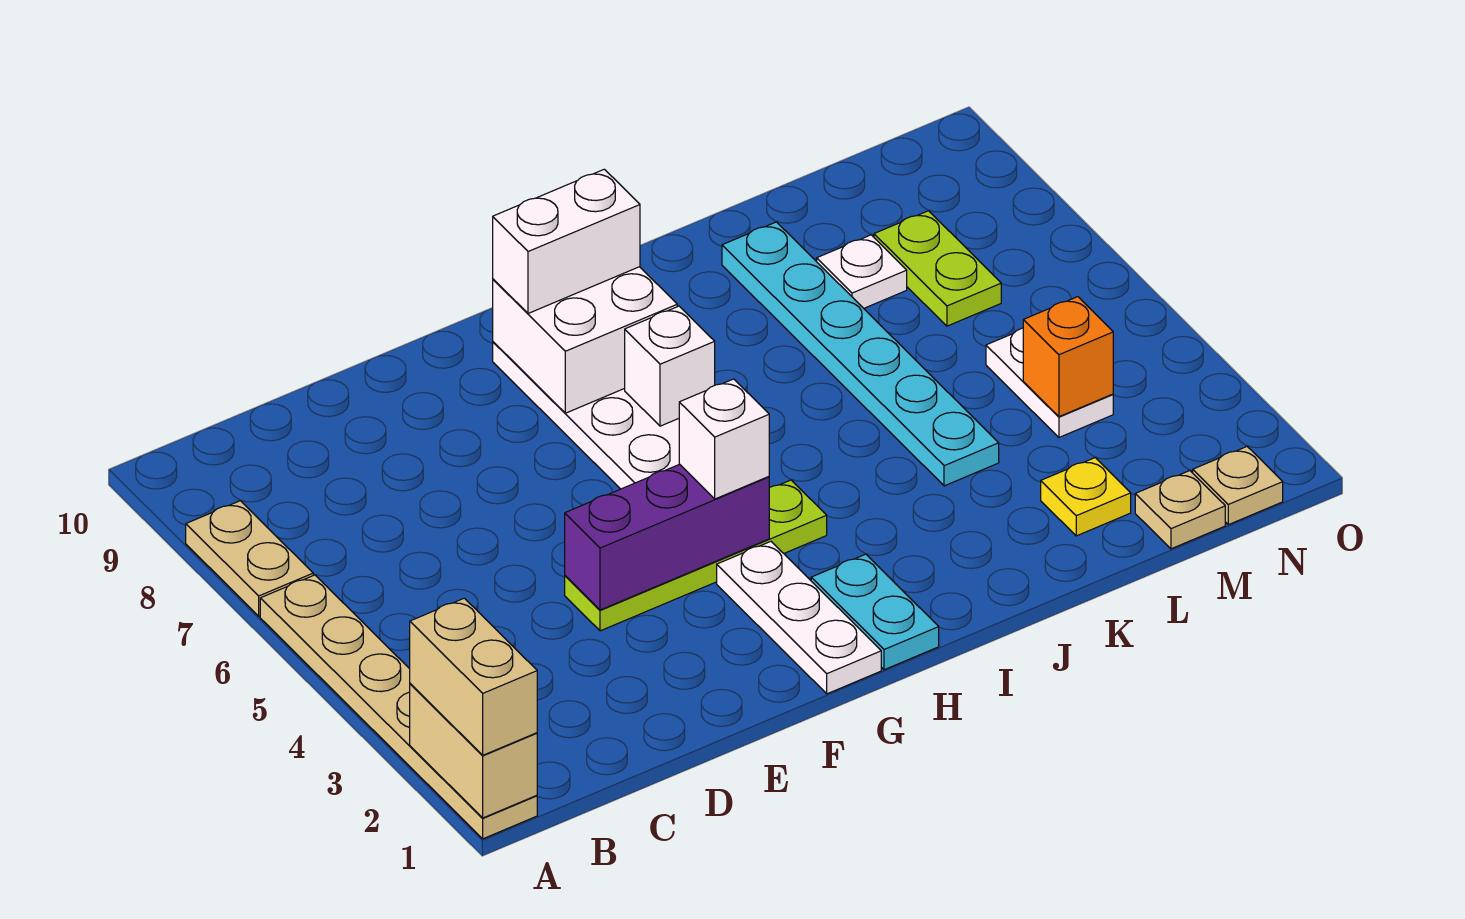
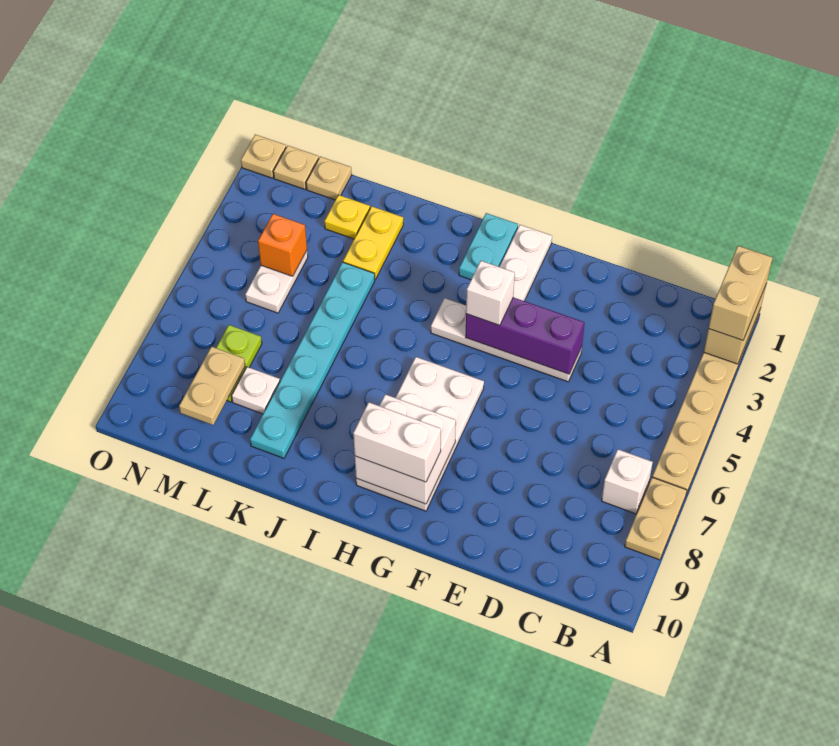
lime plate E4:H4 level 1 -> white plate E4:H4 level 1
white brick H7 level 2 -> white brick B7 level 1
none -> yellow plate K2:K3 level 1
none -> tan plate M8:M9 level 2
none -> tan plate O1 level 1

